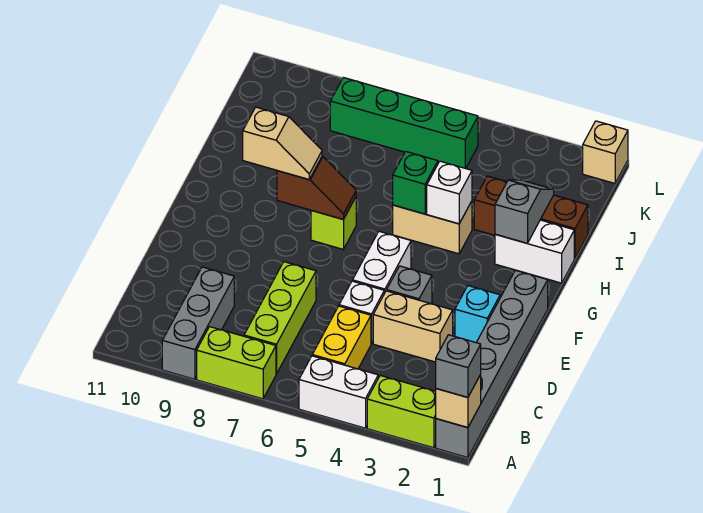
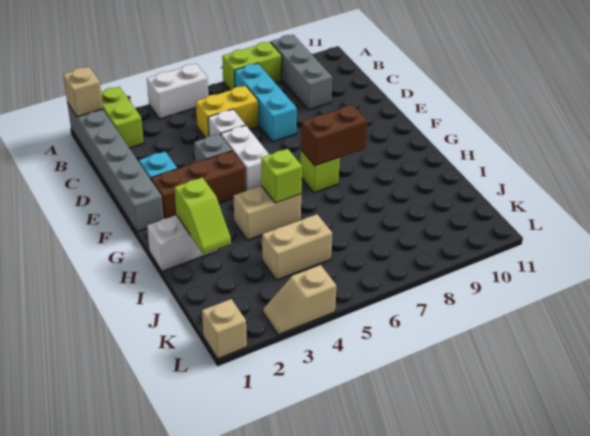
grey brick A1 level 3 -> none
lime brick A2:A3 level 1 -> lime brick A2:B2 level 1
yellow brick B5:C5 level 1 -> yellow brick C5:C6 level 1
lime brick B7:D7 level 1 -> cyan brick B7:D7 level 1
tan brick D3:D4 level 1 -> tan brick J4:J5 level 1
brown slope G7:G8 level 2 top 8 -> brown brick G7:G8 level 2
tan slope G8:G9 level 3 top 9 -> tan slope L3:L4 level 1 top 4
grey slope H2:I2 level 2 top H -> lime slope H2:I2 level 2 top H
white brick H4 level 2 -> none
green brick H5 level 2 -> lime brick H5 level 2
brown brick I1:I3 level 1 -> brown brick F2:F4 level 1
green brick K5:K8 level 1 -> none

